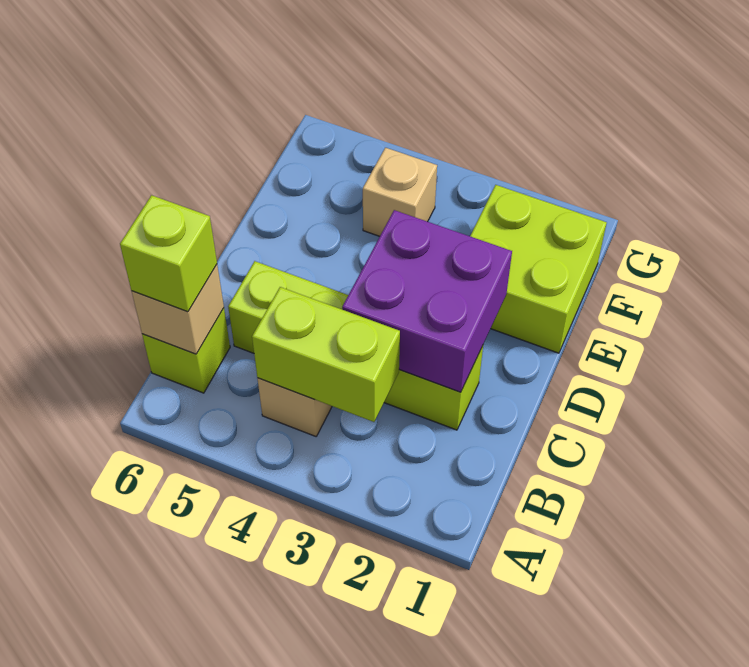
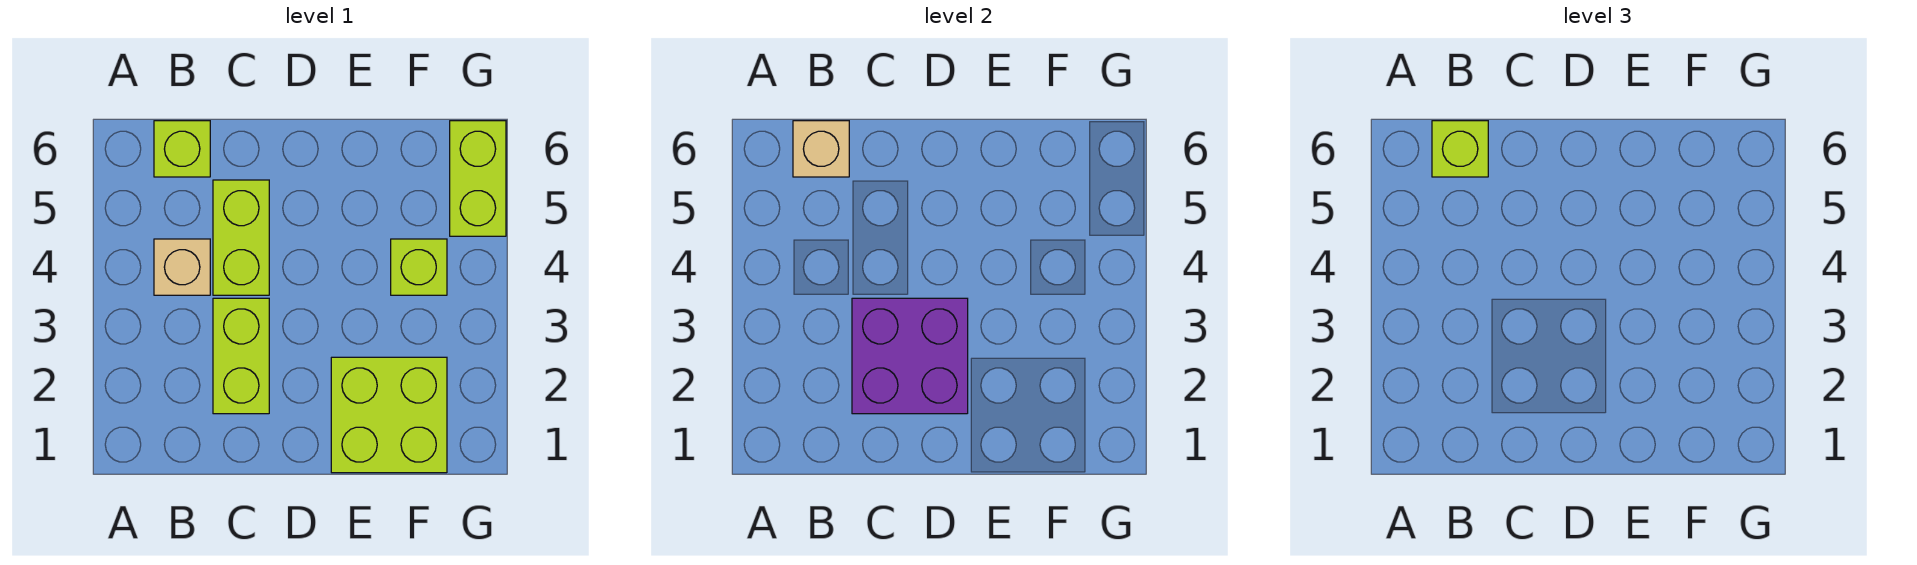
lime brick B3:B4 level 2 -> lime brick G5:G6 level 1
tan brick F4 level 1 -> lime brick F4 level 1

